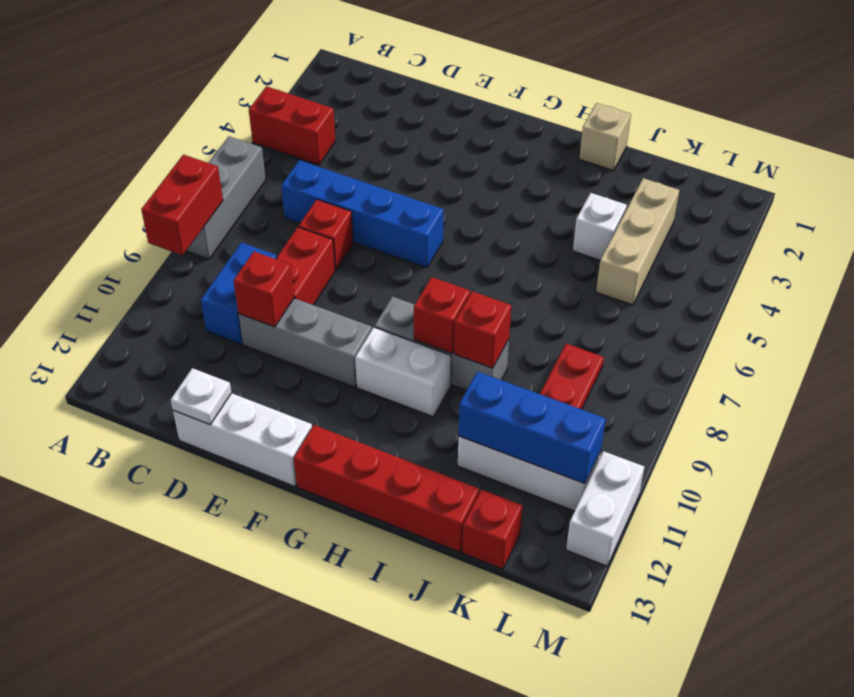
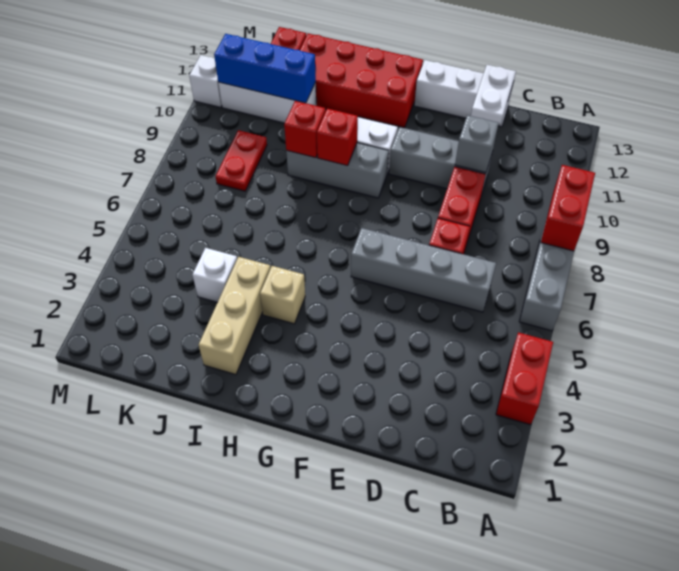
red brick A4:B4 level 1 -> red brick A3:A4 level 1
blue brick C6:F6 level 1 -> grey brick C6:F6 level 1
blue brick C9:C10 level 1 -> none
red brick D10 level 2 -> grey brick D10 level 2
white plate D13 level 2 -> white plate D12:D13 level 2
red brick G13:J13 level 1 -> red brick G12:J13 level 1
tan brick I1 level 1 -> tan brick H4 level 1
tan brick K3:K5 level 1 -> tan brick I2:I4 level 1
white brick M11:M12 level 1 -> white brick M11 level 1

